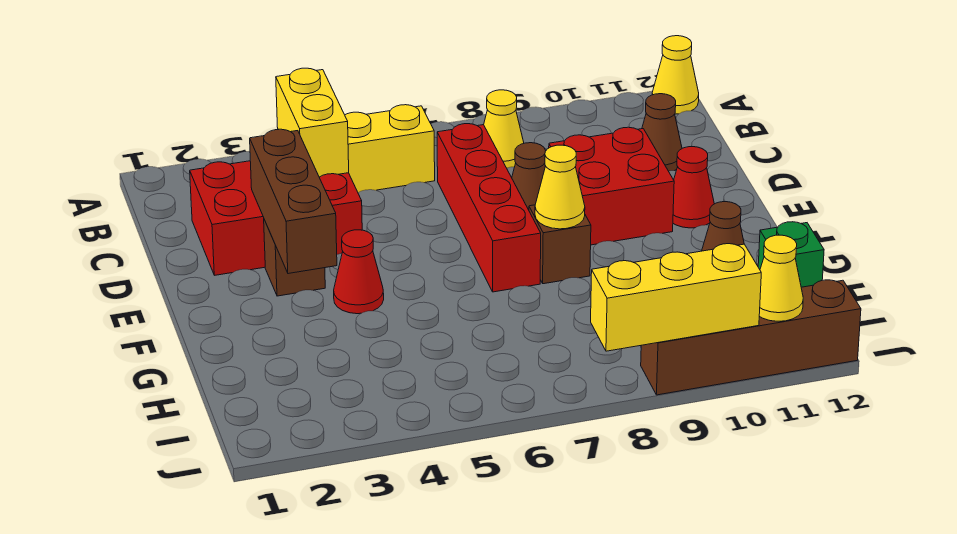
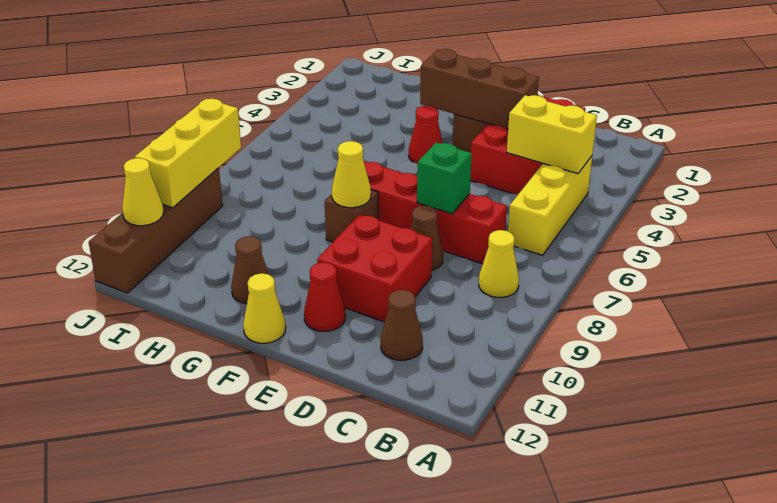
yellow cone A12 level 1 -> yellow cone F12 level 1
green brick H12 level 1 -> green brick D7 level 2

